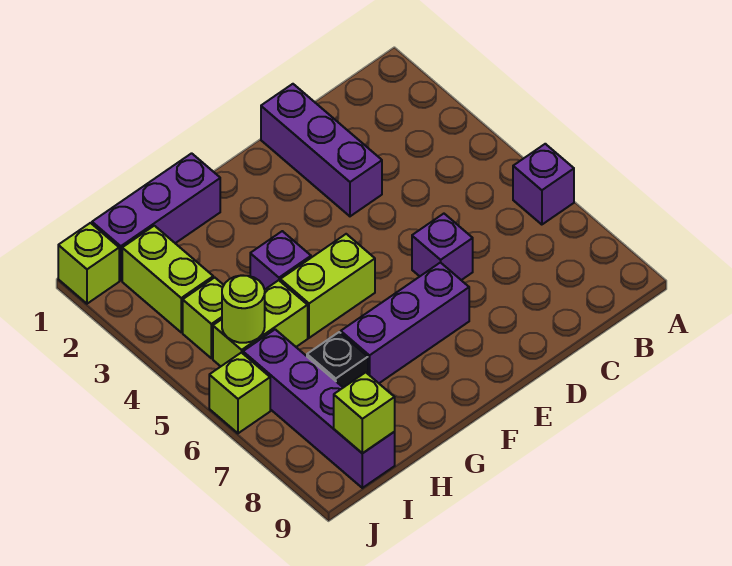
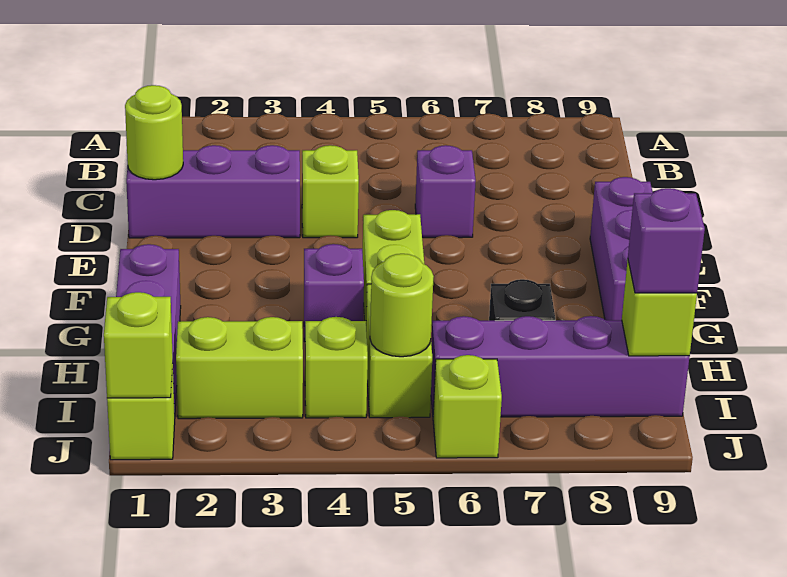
purple brick A6 level 1 -> purple brick I9 level 3
none -> lime round brick D1 level 2
none -> lime brick D4 level 1
purple brick E7:G7 level 1 -> purple brick E9:G9 level 1
none -> lime brick J1 level 2

